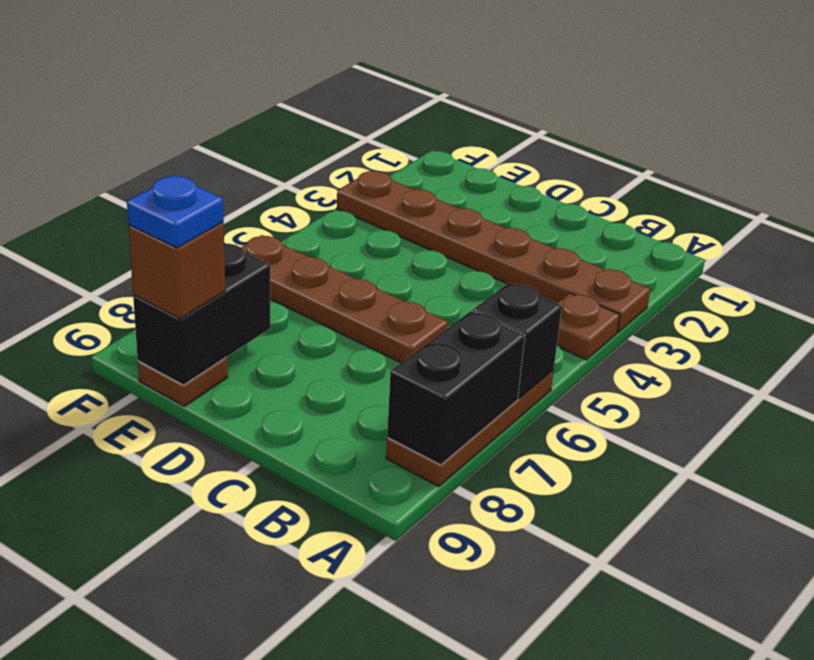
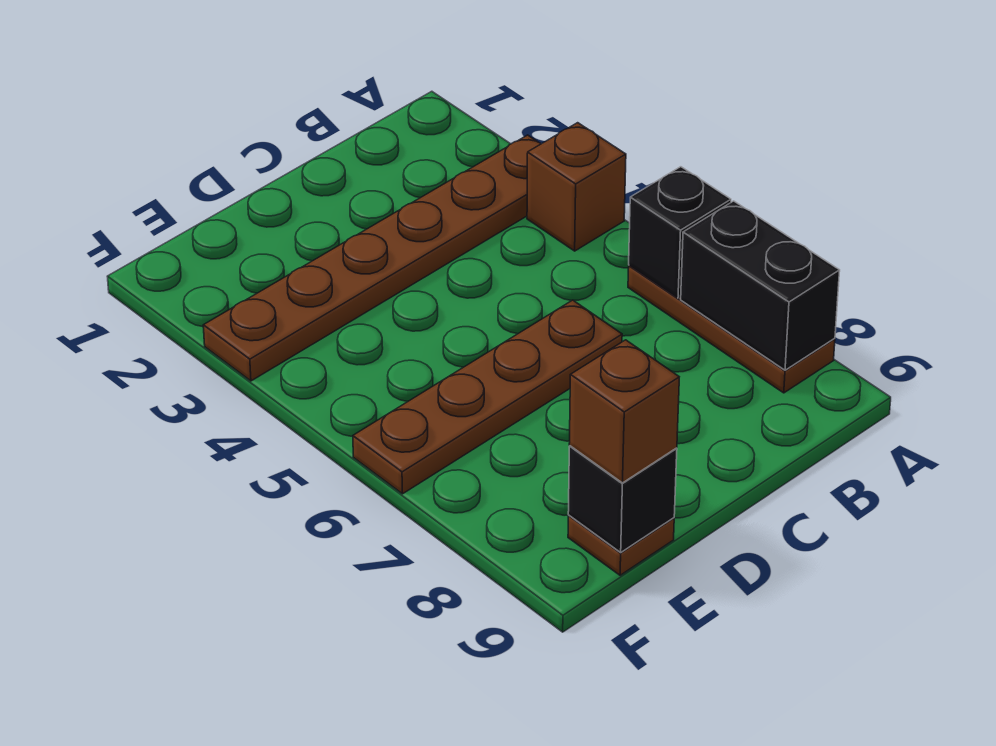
brown plate A4 level 1 -> brown brick A4 level 1
black brick E8:E9 level 2 -> black brick E9 level 2
blue plate E9 level 4 -> none

